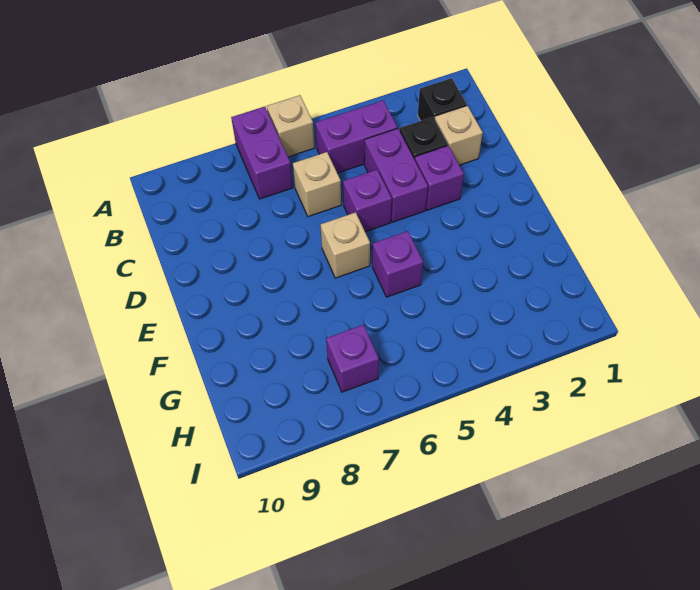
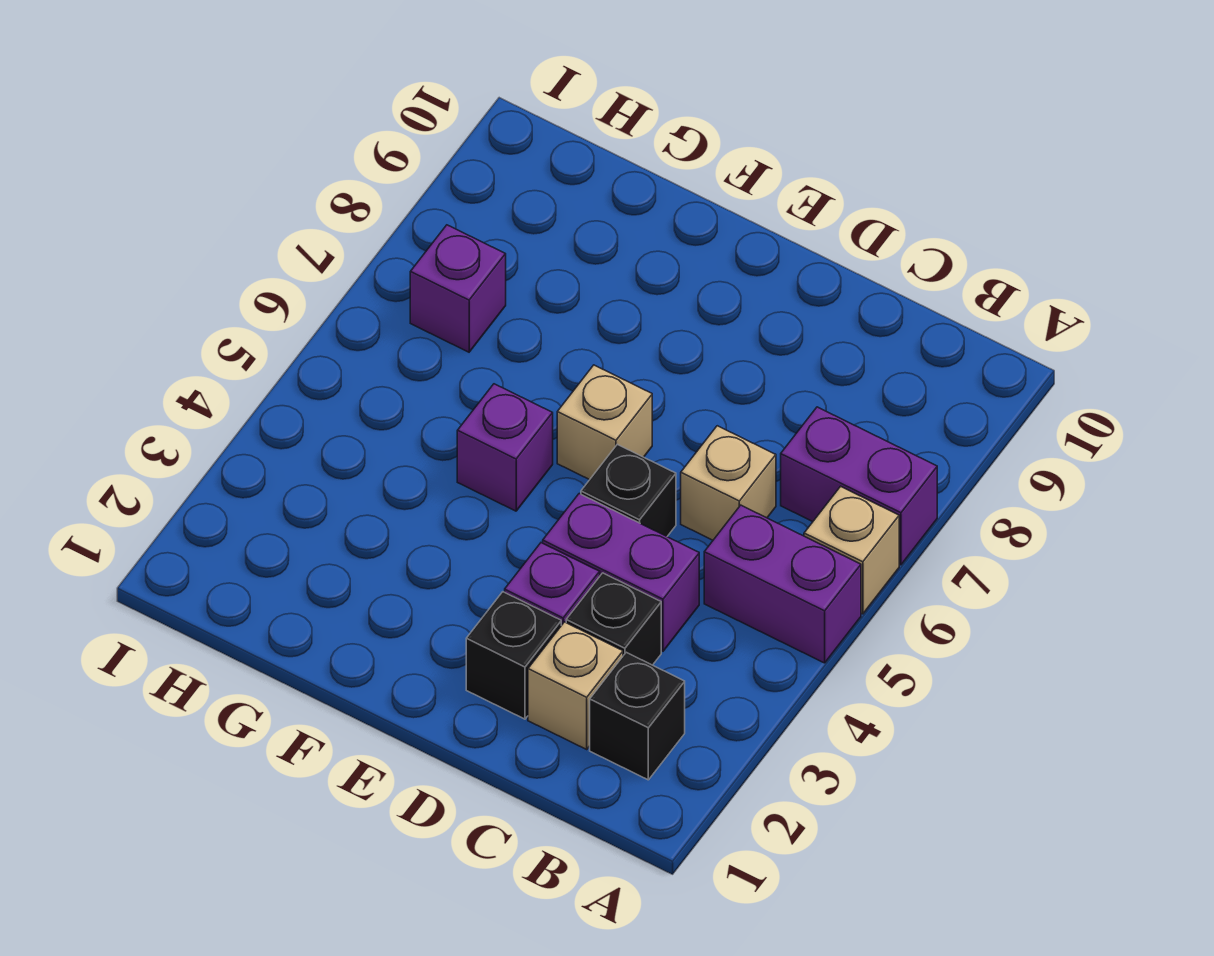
purple brick B4:B5 level 1 -> purple brick A5:B5 level 1
none -> black brick D2 level 1
purple brick D5 level 1 -> black brick D5 level 1

